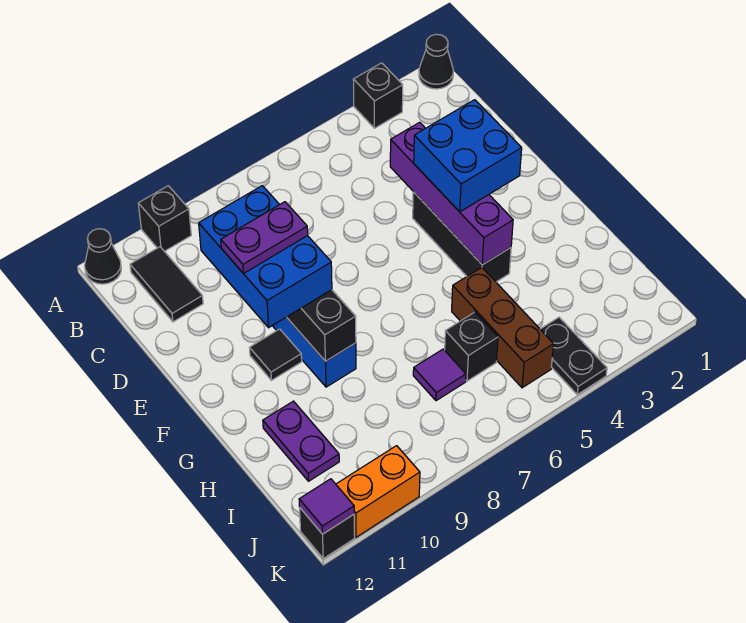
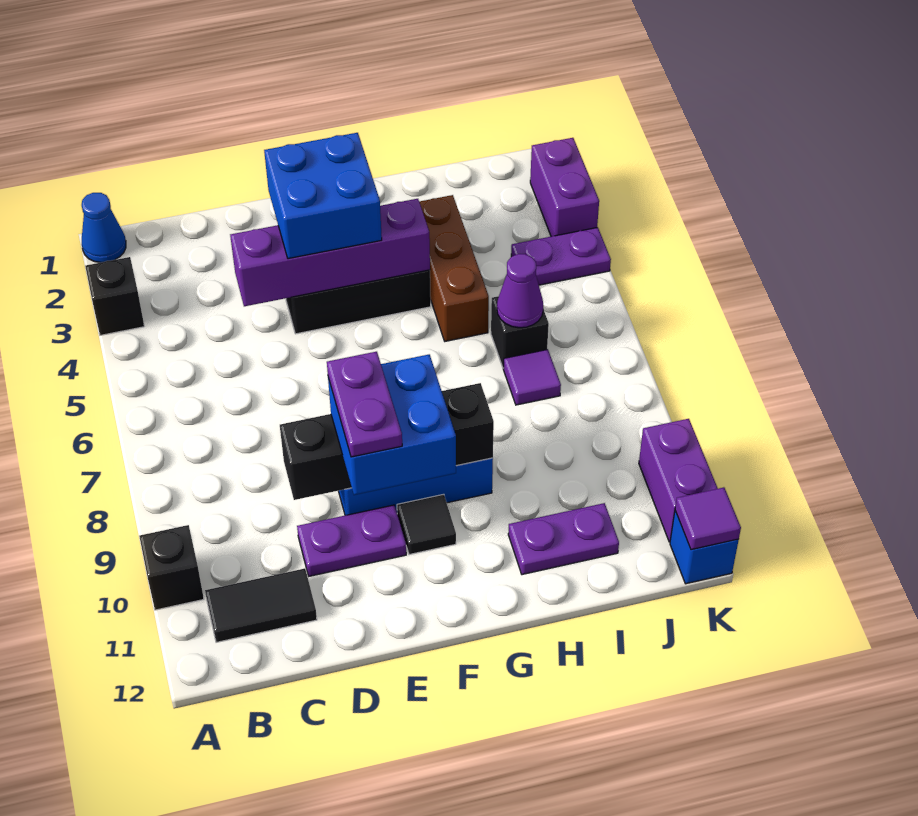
black cone A1 level 1 -> blue cone A1 level 1
black cone A12 level 1 -> none
blue brick D9:F10 level 3 -> blue brick E9:F10 level 3
none -> purple plate D10:E10 level 1
brown brick H5:J5 level 1 -> brown brick H3:H5 level 1
none -> purple cone I6 level 2
black plate J4:K4 level 1 -> purple plate J4:K4 level 1
none -> purple brick K2:K3 level 1
orange brick K10:K11 level 1 -> purple brick K10:K11 level 1
black brick K12 level 1 -> blue brick K12 level 1

